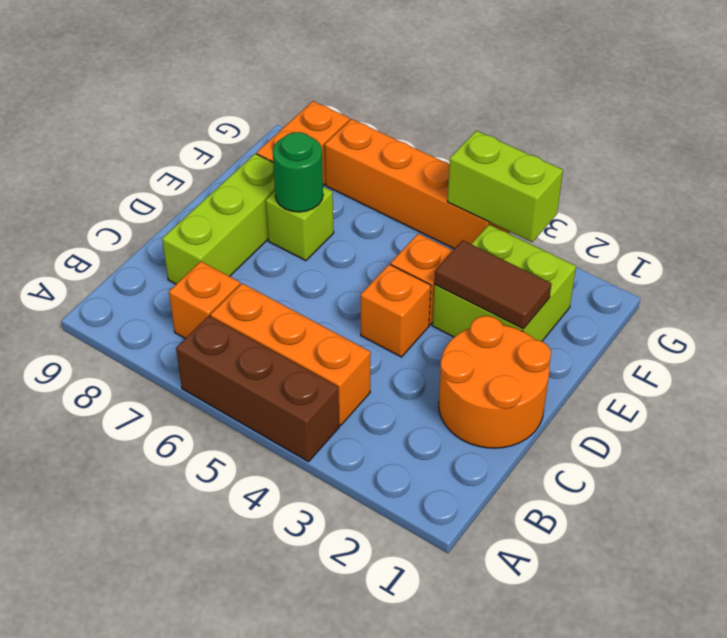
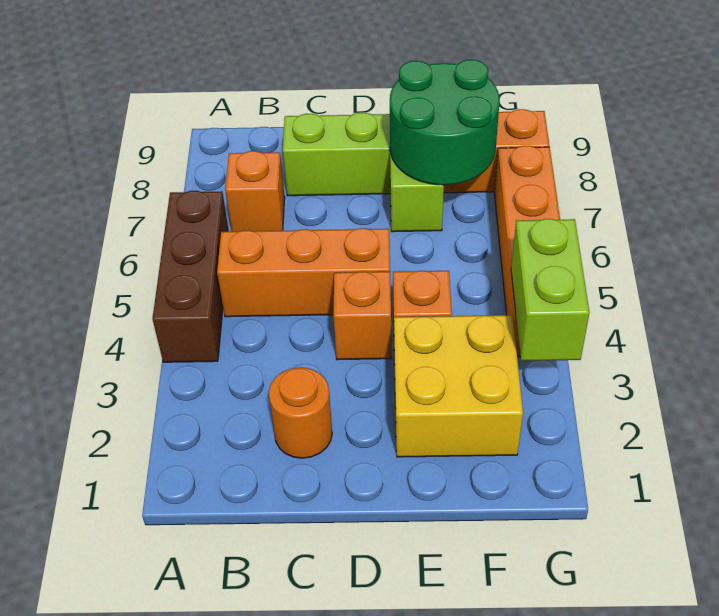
orange brick B4:B6 level 1 -> orange brick B5:D5 level 1
orange round brick C1:D2 level 1 -> orange round brick C2 level 1
lime brick E2:F3 level 1 -> yellow brick E2:F3 level 1
brown tile E2:E3 level 2 -> none
green round brick E7 level 2 -> green round brick E7:F8 level 2

